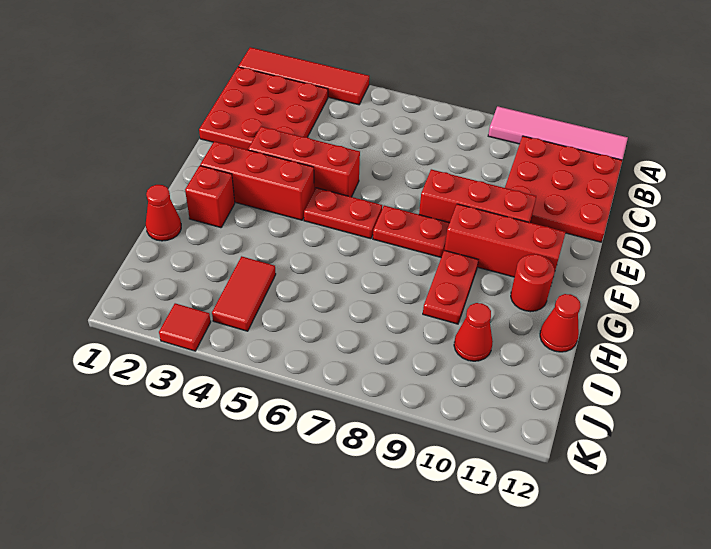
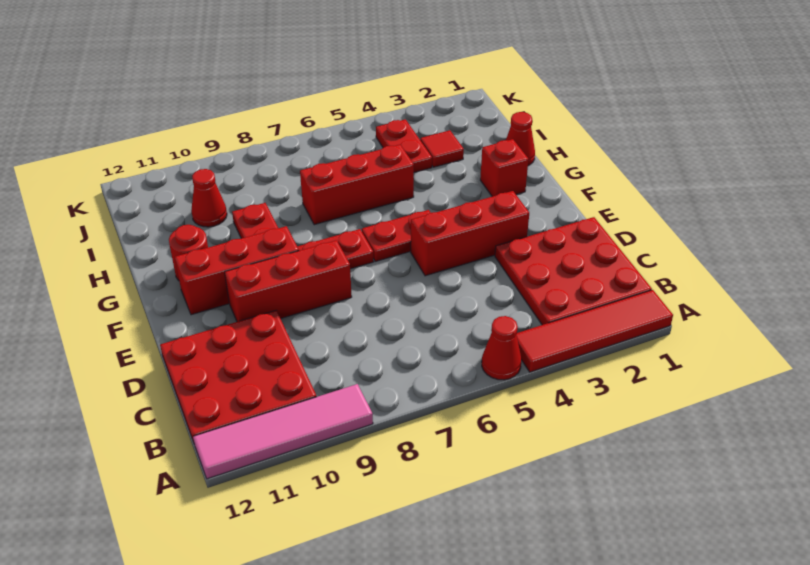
red brick F2:F4 level 1 -> red brick H5:H7 level 1
red cone H12 level 1 -> red cone A5 level 1
red tile I4:J4 level 1 -> red plate I4:J4 level 1
red tile K3 level 1 -> red tile I3 level 1

